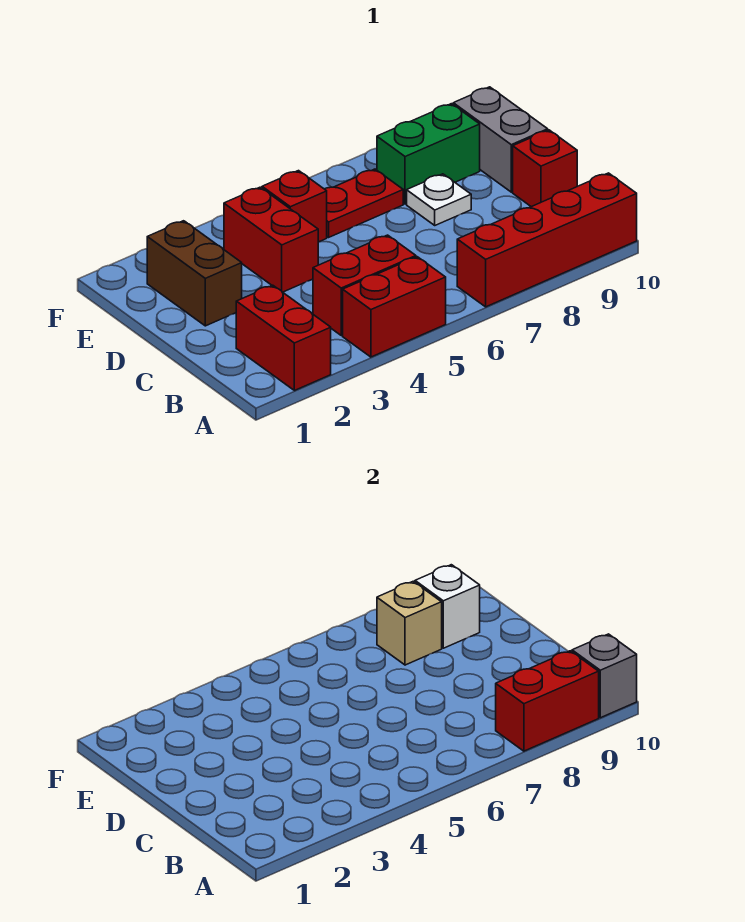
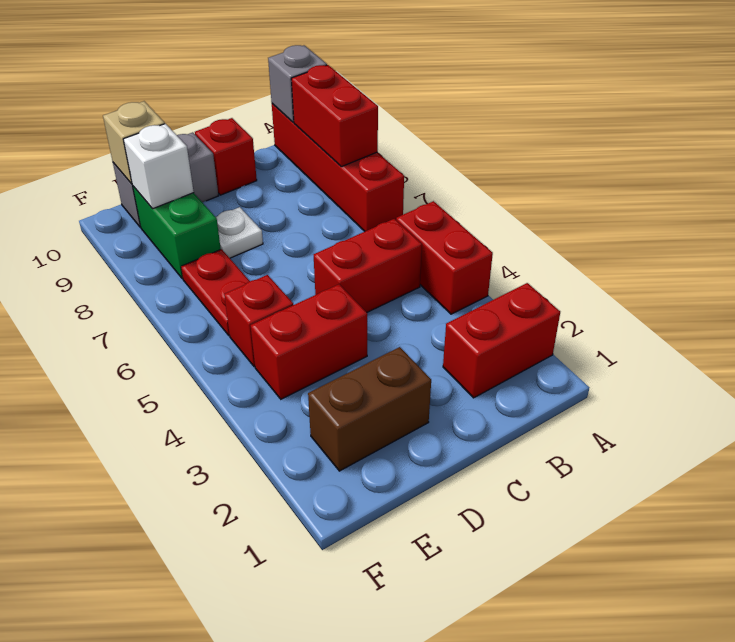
red brick B4:B5 level 1 -> red brick B5:C5 level 1
tan brick E8 level 2 -> tan brick E10 level 2

